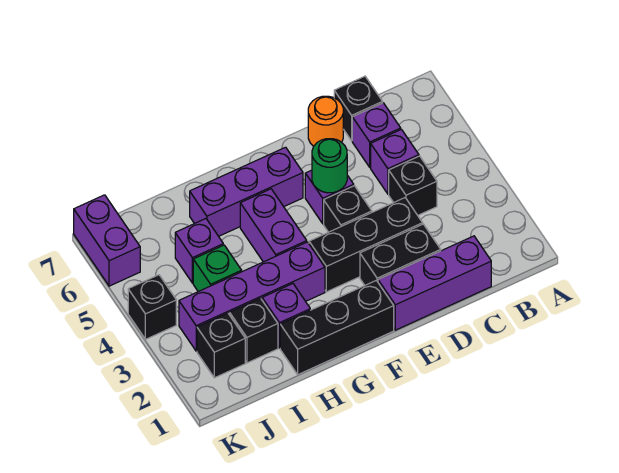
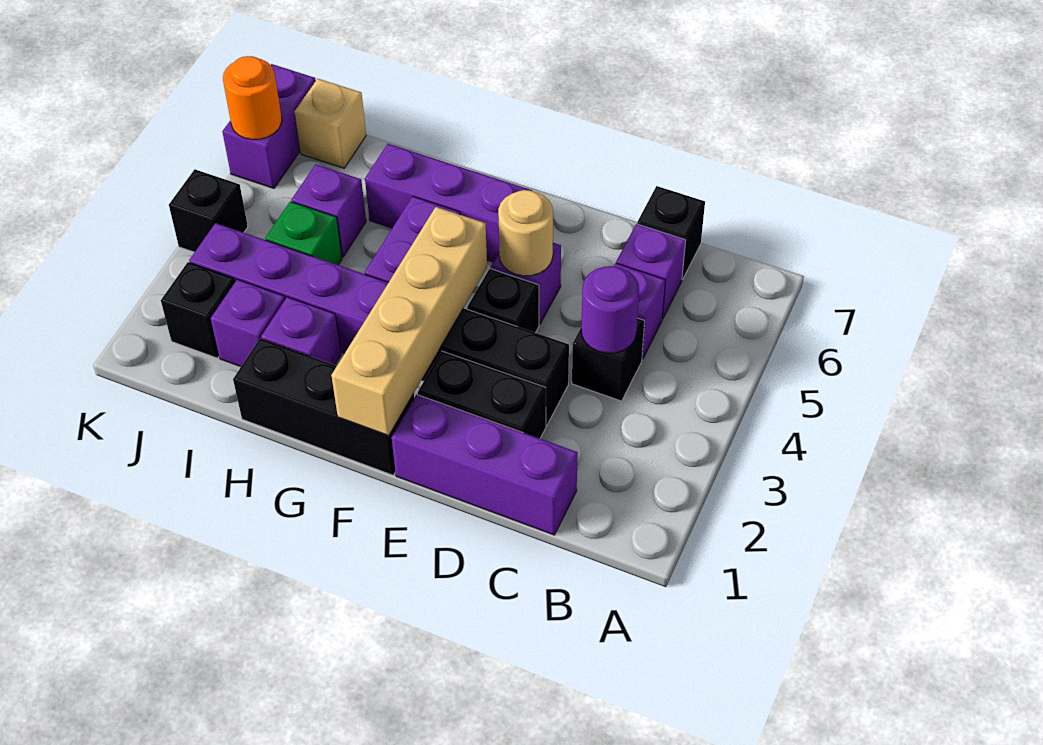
none -> purple round brick C4 level 2
orange round brick D7 level 1 -> orange round brick K6 level 2
green round brick E5 level 2 -> tan round brick E5 level 2
none -> tan brick F1:F4 level 2
black brick I2 level 1 -> purple brick I2 level 1
none -> tan brick J7 level 1

